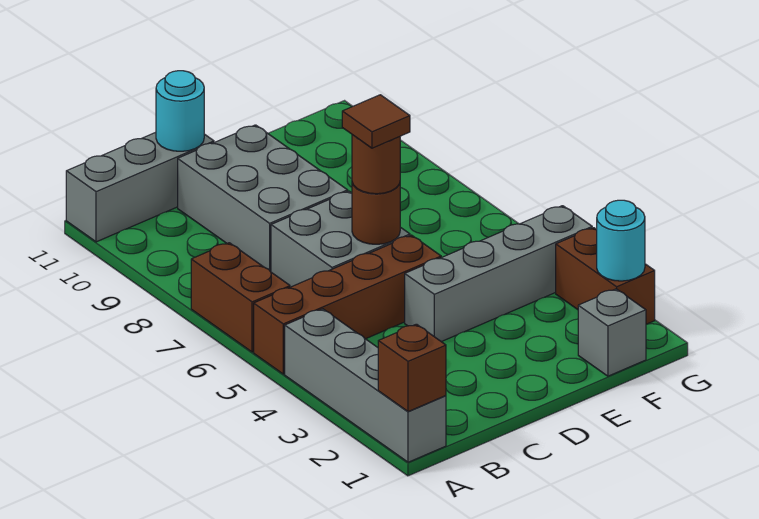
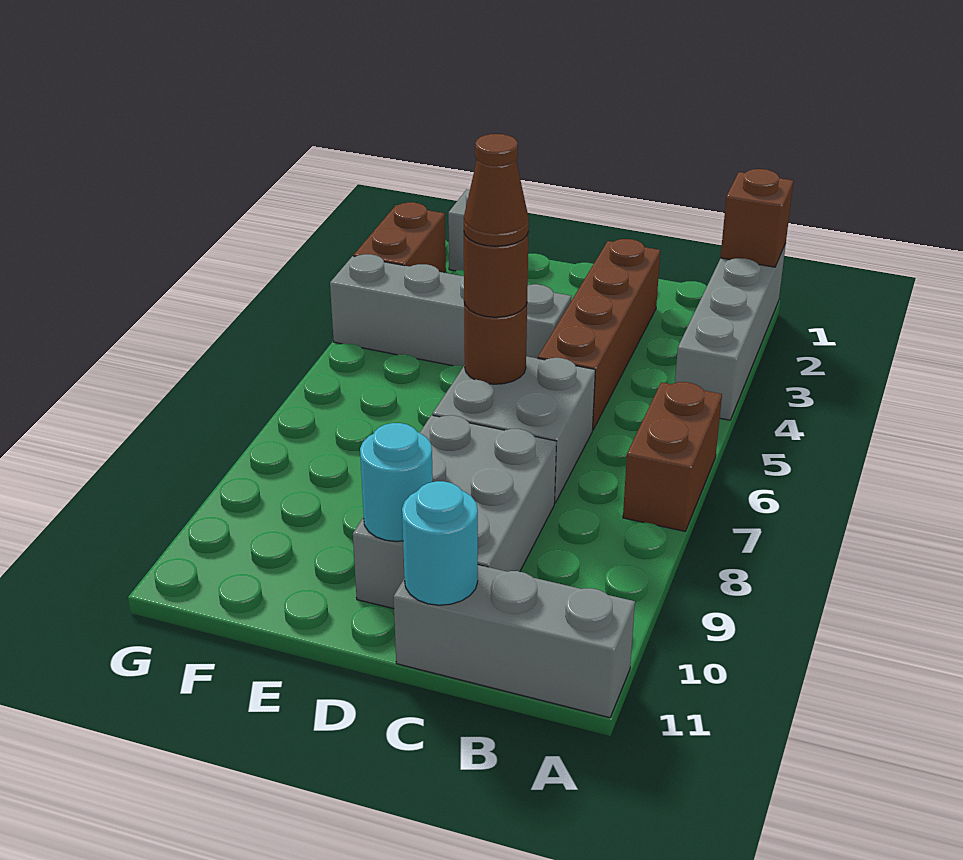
brown brick A5:D5 level 1 -> brown brick C2:C5 level 1
brown tile D6 level 4 -> brown cone D6 level 4
cyan round brick G2 level 2 -> cyan round brick D10 level 2

